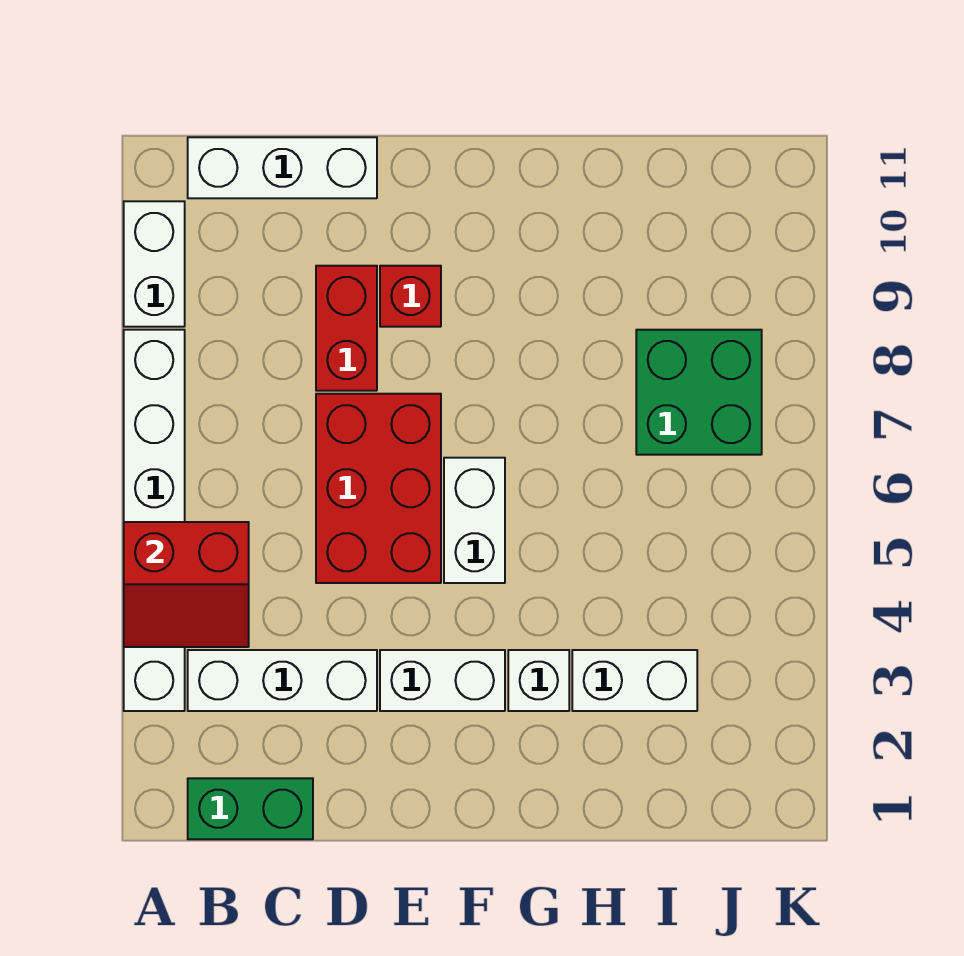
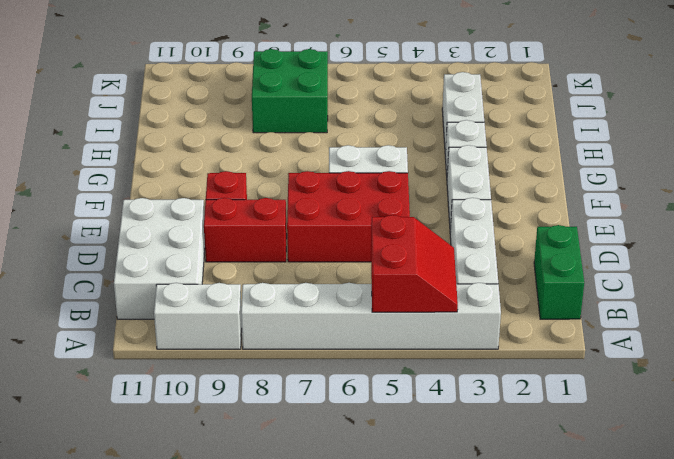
white brick B11:D11 level 1 -> white brick B10:D11 level 1

